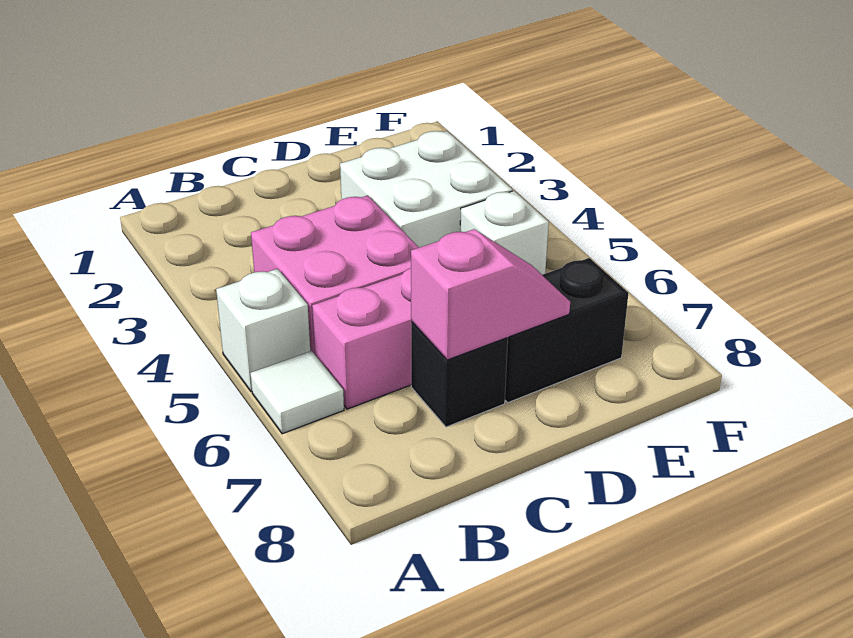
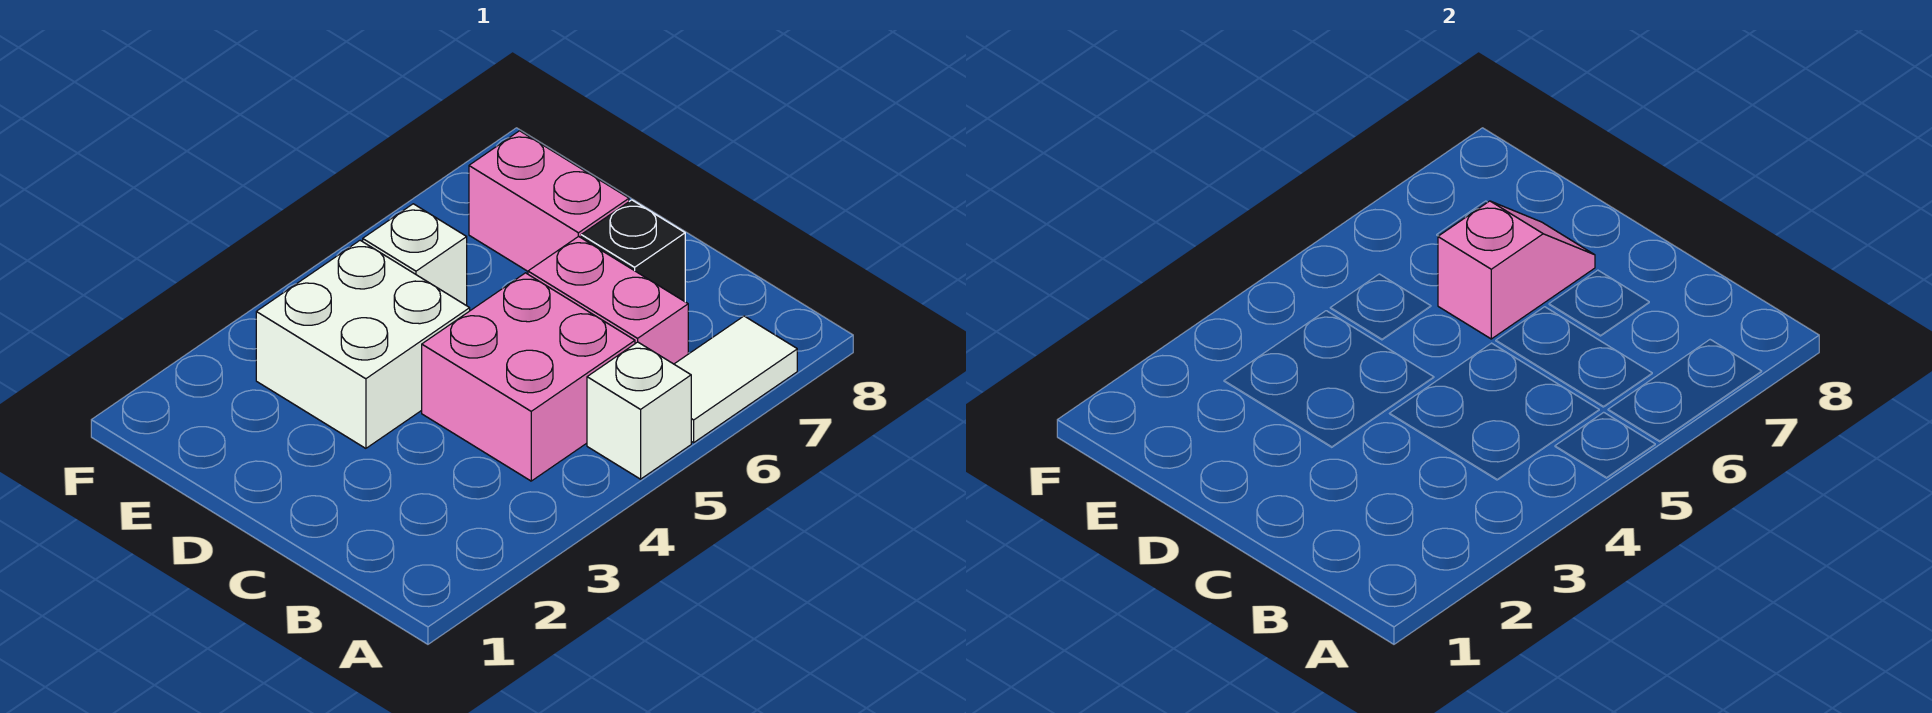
white tile A6 level 1 -> white tile A6:A7 level 1
pink slope C7:D7 level 2 top C -> pink slope D6:D7 level 2 top 6
black brick D7:E7 level 1 -> pink brick D7:E7 level 1

